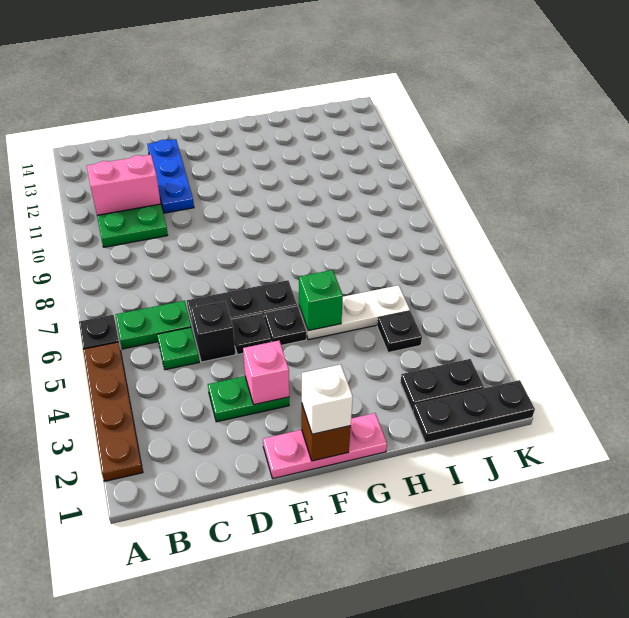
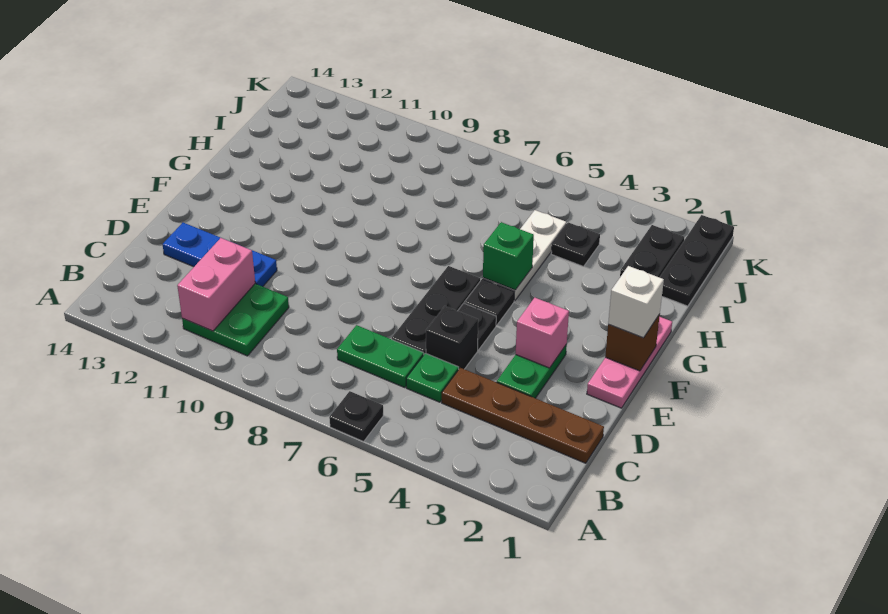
brown plate A2:A5 level 1 -> brown plate C1:C4 level 1
green plate B6:C6 level 1 -> green plate C6:C7 level 1

